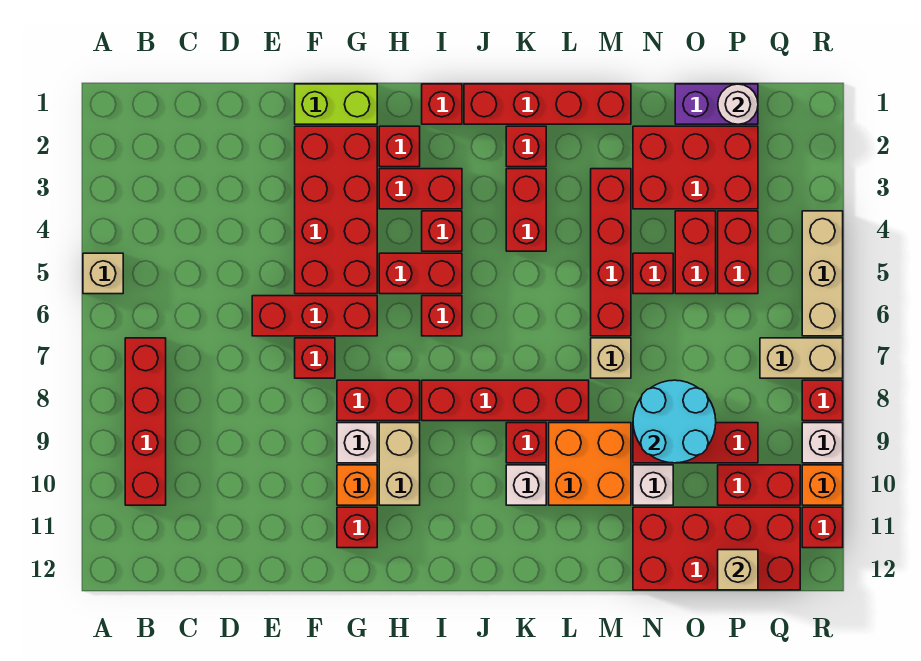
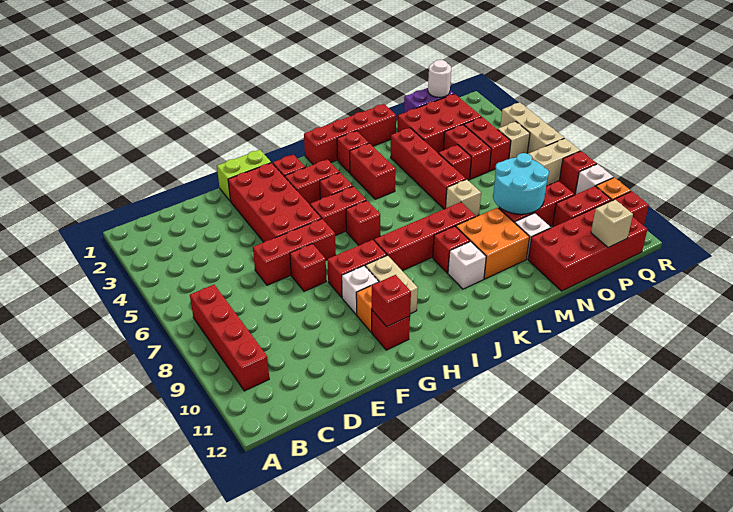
tan brick A5 level 1 -> tan brick Q5 level 1
red brick I1 level 1 -> red brick G11 level 2

